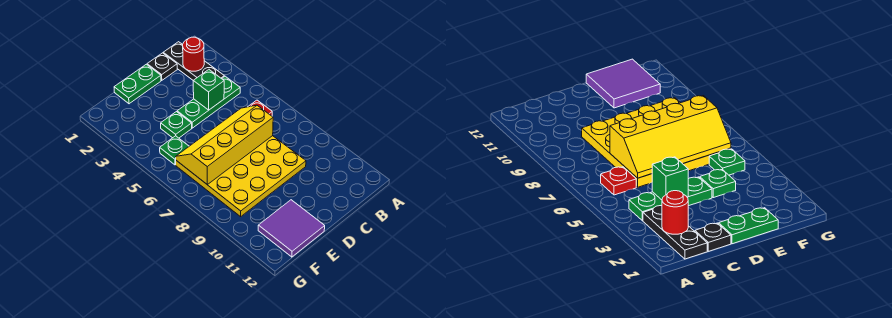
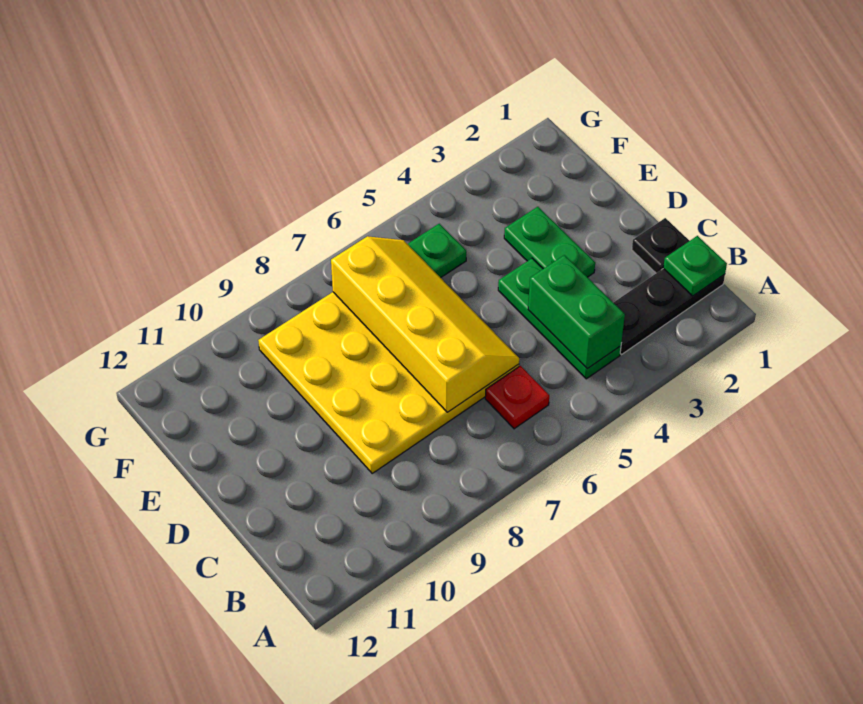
red round brick B2 level 2 -> none
green brick C4 level 2 -> green brick B4:C4 level 2
green plate D1:E1 level 1 -> green plate D3:E3 level 1
green plate E4 level 1 -> green plate B1 level 2
purple tile E11:F12 level 1 -> none

